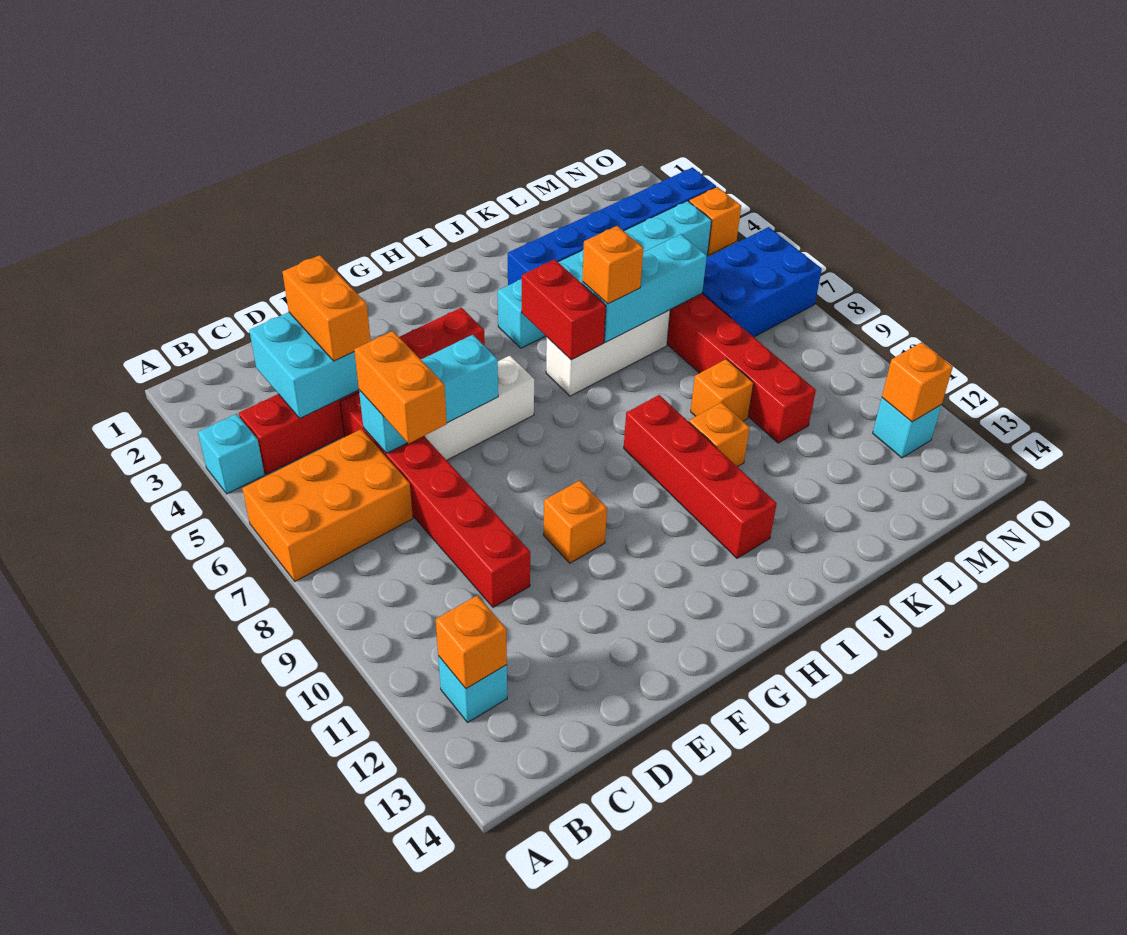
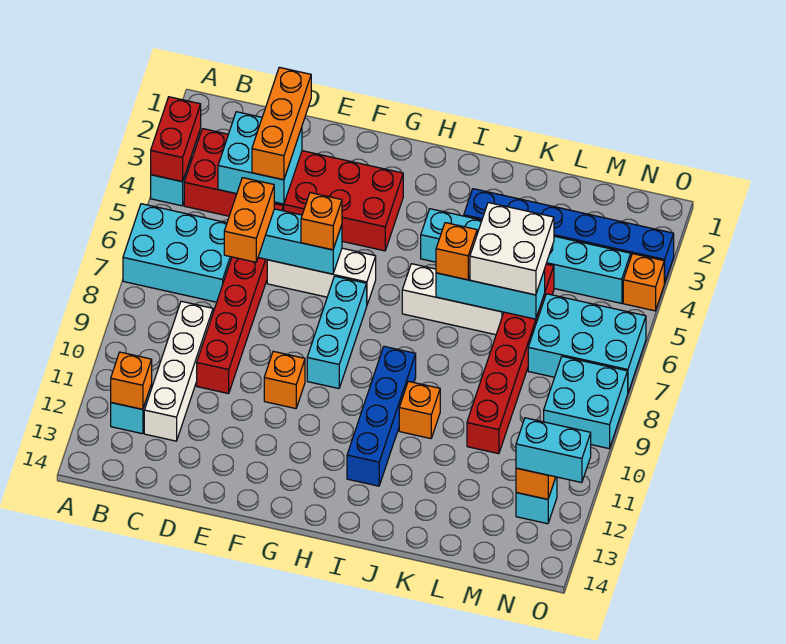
orange brick A6:C7 level 1 -> cyan brick A6:C7 level 1
red brick B4:G4 level 1 -> red brick B3:G4 level 1
none -> white brick C9:C12 level 1
orange brick D3:D4 level 3 -> orange brick D2:D4 level 3
none -> cyan brick G7:G9 level 1
red brick I5:I6 level 2 -> red brick A3:A4 level 2
red brick I9:I12 level 1 -> blue brick I9:I12 level 1
none -> white brick K5:L6 level 3
orange brick K9 level 1 -> orange brick F6 level 3
blue brick M6:O7 level 1 -> cyan brick M6:O7 level 1
none -> cyan brick N8:O9 level 1
none -> cyan brick N12:O12 level 3

